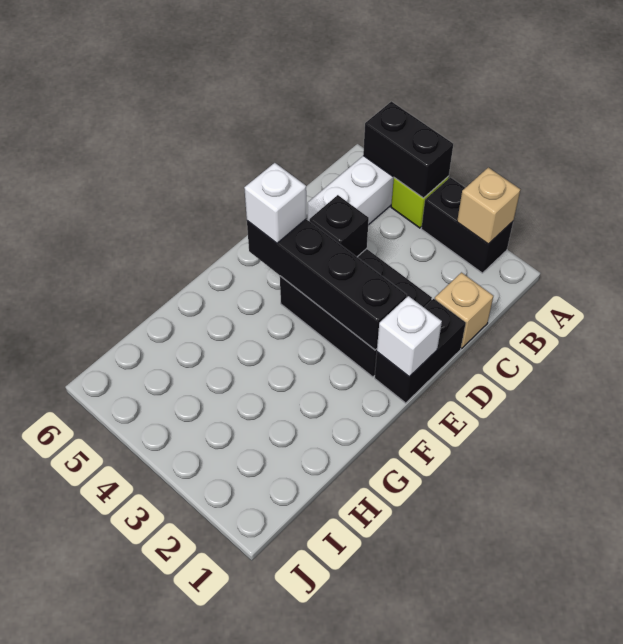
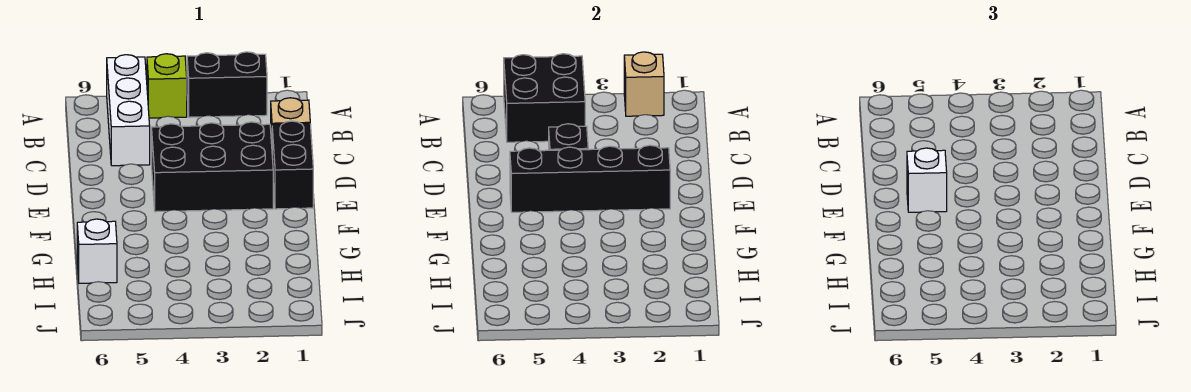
black brick A4:A5 level 2 -> black brick A4:B5 level 2
white brick E1 level 2 -> white brick H6 level 1

